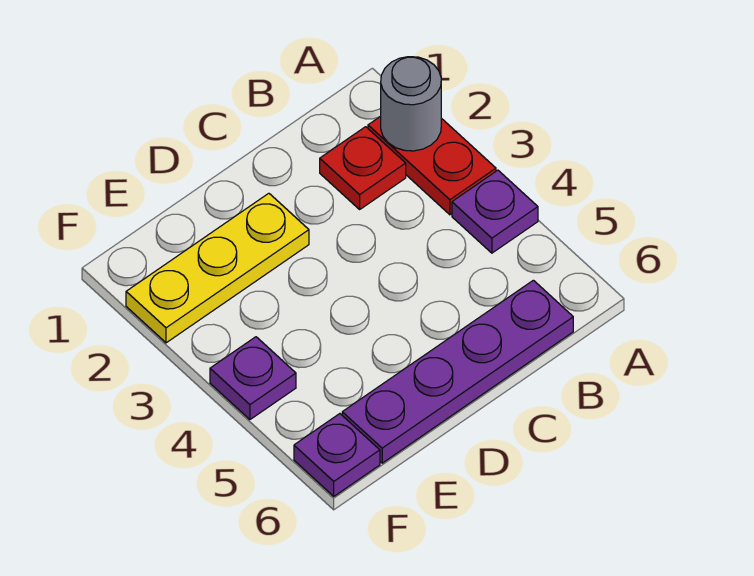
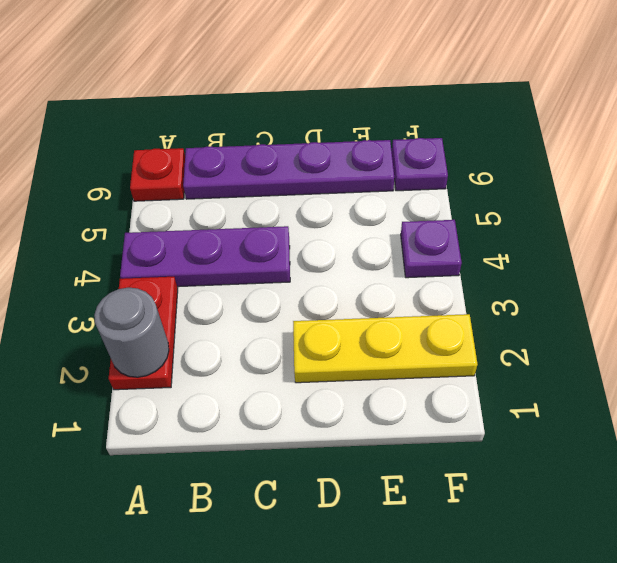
purple plate A4 level 1 -> purple plate A4:C4 level 1
red plate B2 level 1 -> red plate A6 level 1

